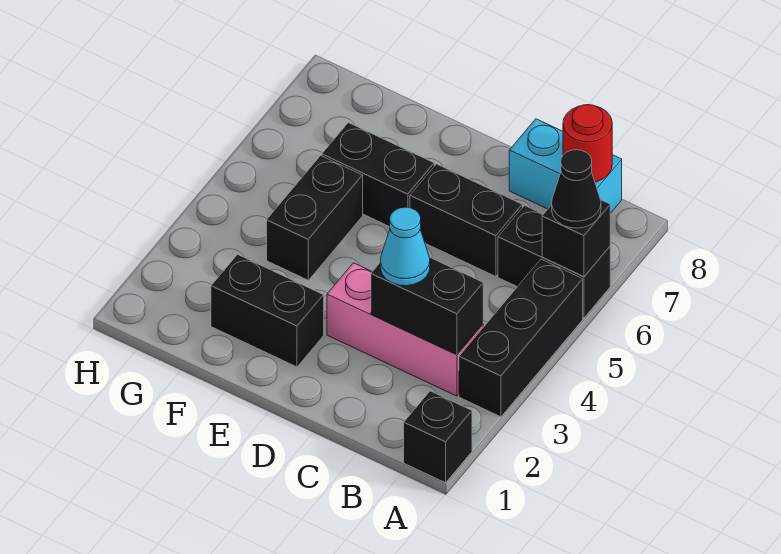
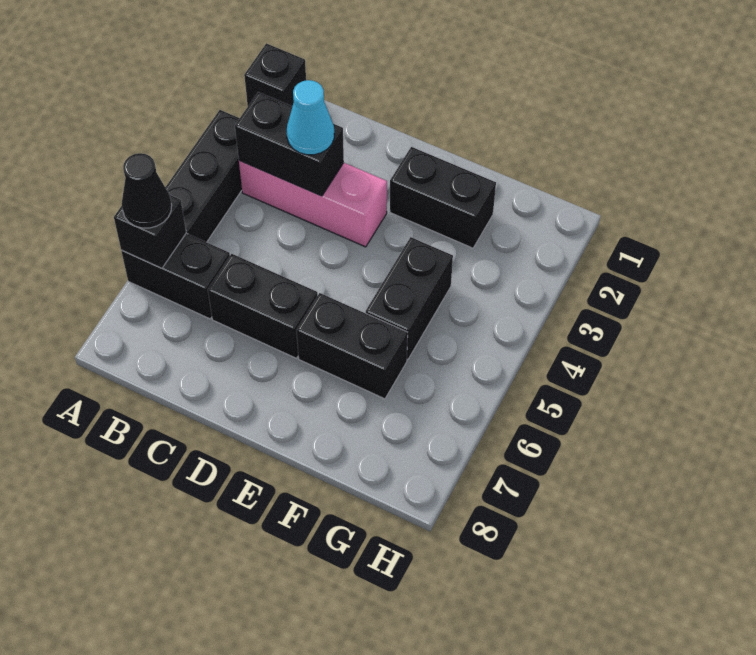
cyan brick B8:C8 level 1 -> none
red round brick B8 level 2 -> none

